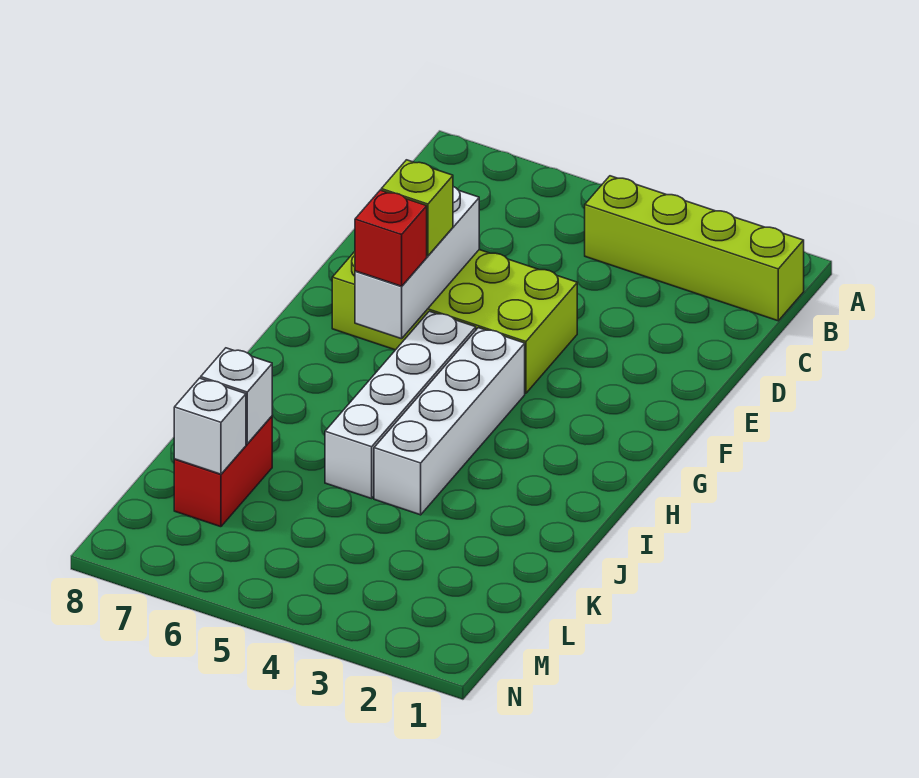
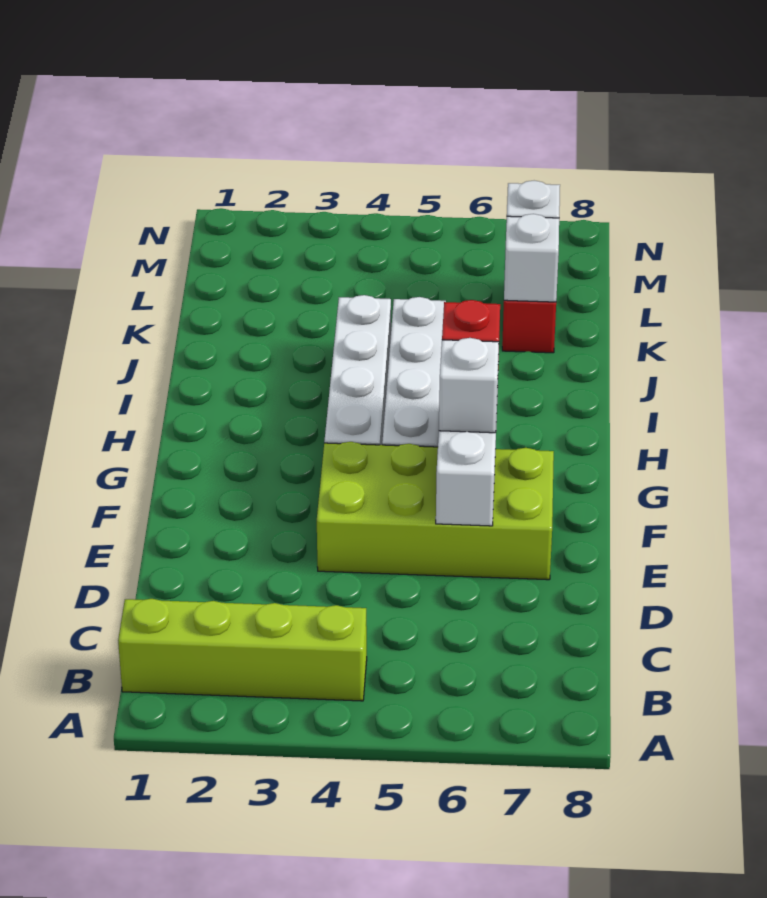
lime brick F6 level 3 -> white brick F6 level 3

